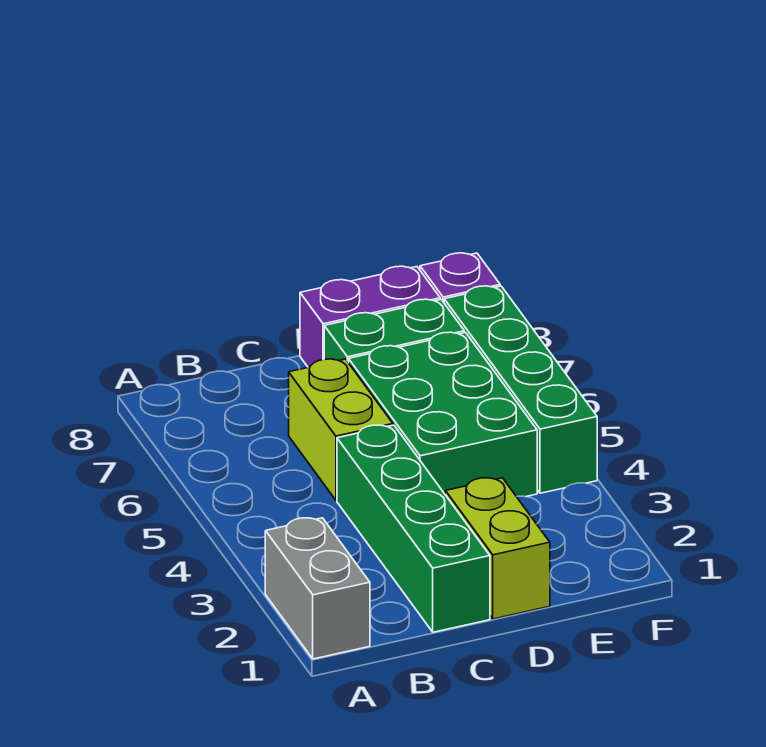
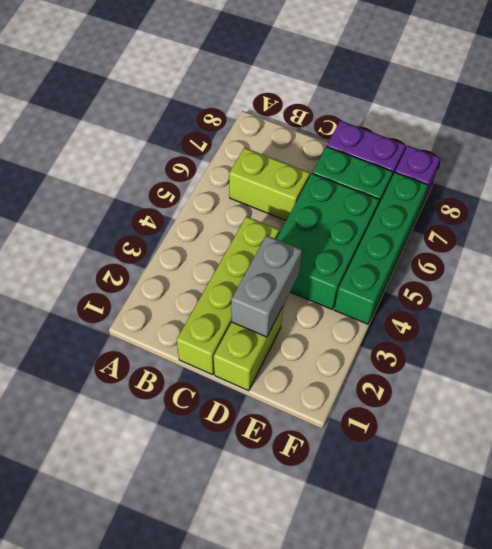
grey brick A1:A2 level 1 -> grey brick D2:D3 level 2
green brick C1:C4 level 1 -> lime brick C1:C4 level 1
lime brick C5:C6 level 1 -> lime brick B6:C6 level 1

